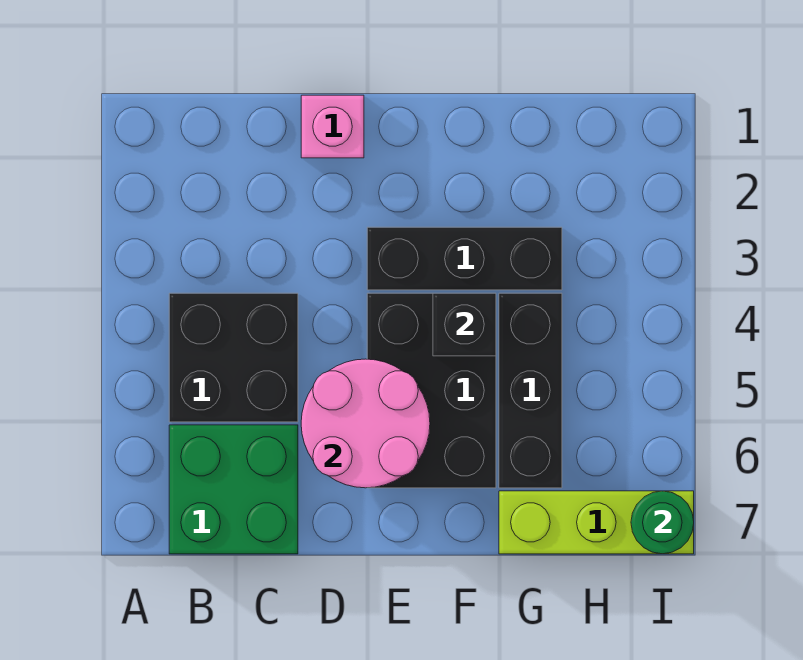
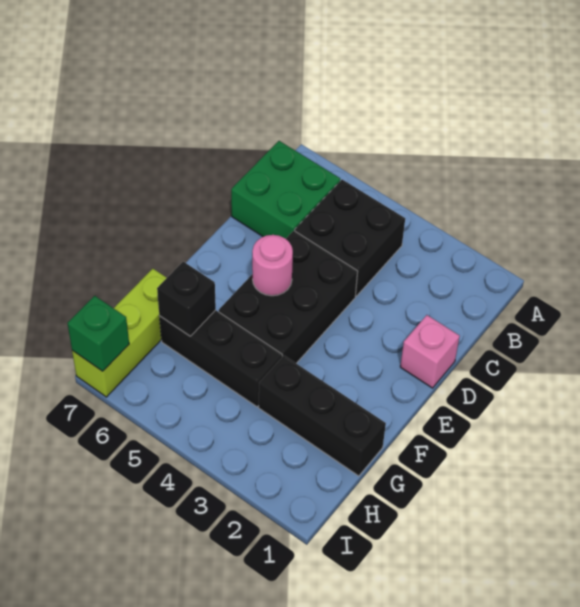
pink round brick D5:E6 level 2 -> pink round brick E5 level 2
black brick E3:G3 level 1 -> black brick G1:G3 level 1
black brick E4:F6 level 1 -> black brick D4:F5 level 1
black brick F4 level 2 -> black brick G6 level 2
green round brick I7 level 2 -> green brick I7 level 2

